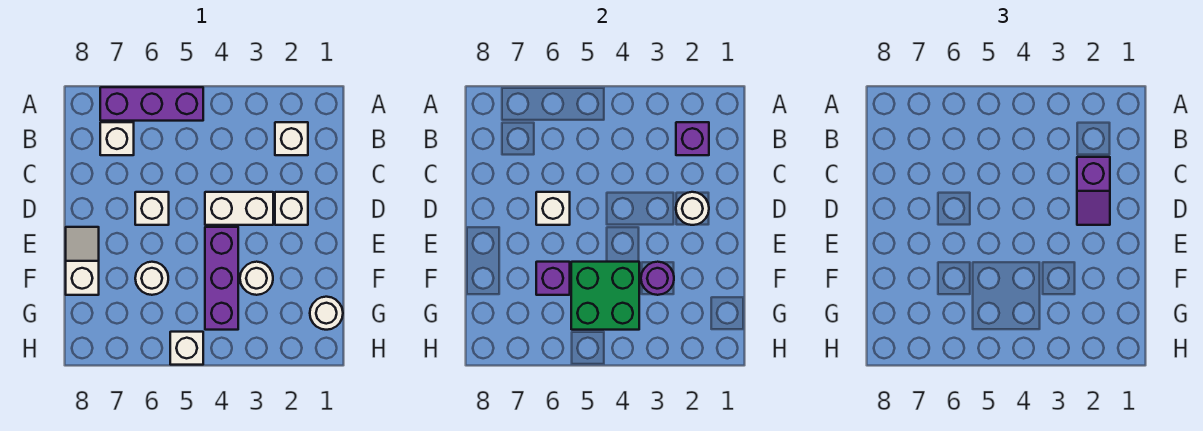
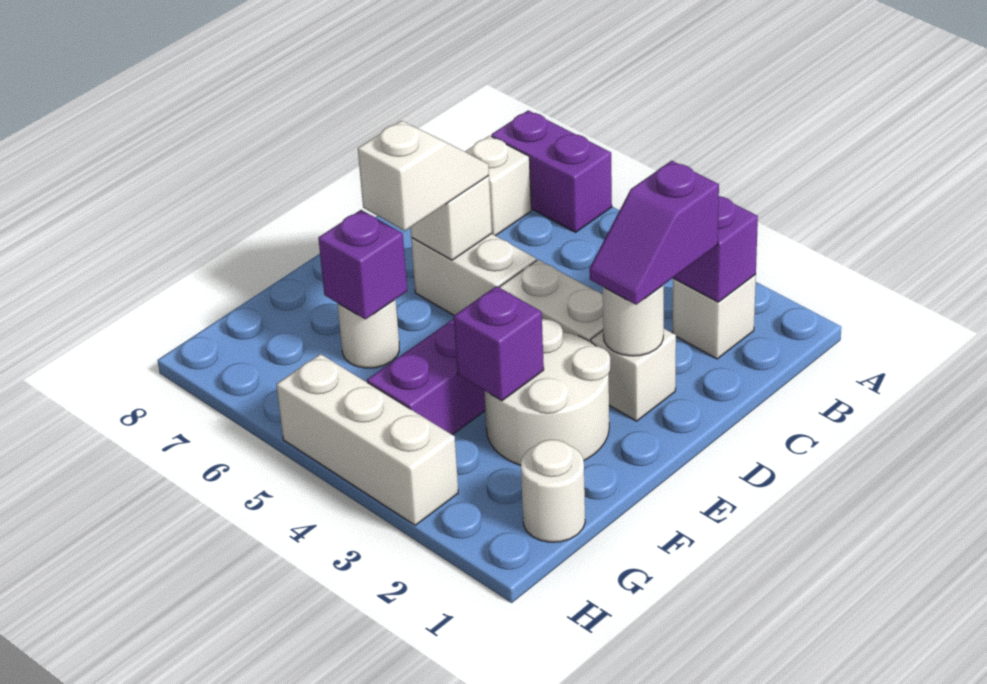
purple brick A5:A7 level 1 -> purple brick A6:A7 level 1
white brick D6 level 1 -> white brick D5:D6 level 1
white slope E8:F8 level 1 top F -> white slope D6:E6 level 3 top E
white round brick F3 level 1 -> white round brick E2:F3 level 1
purple round brick F3 level 2 -> purple brick F3 level 2
green brick F4:G5 level 2 -> none
white brick H5 level 1 -> white brick H3:H5 level 1

